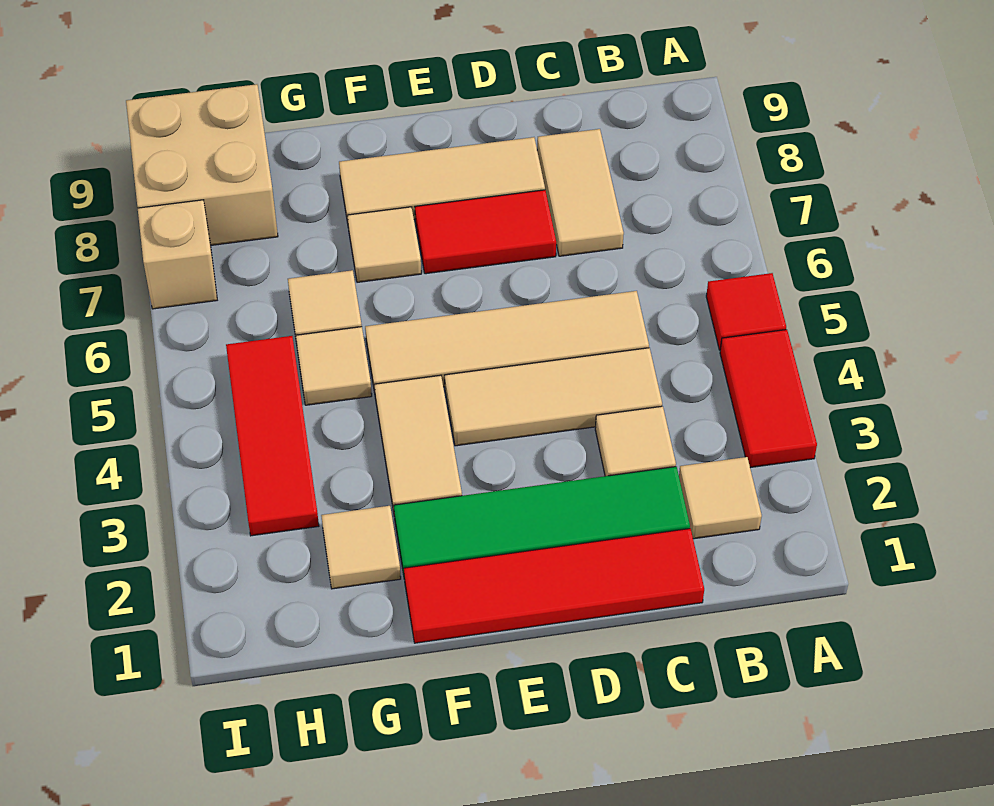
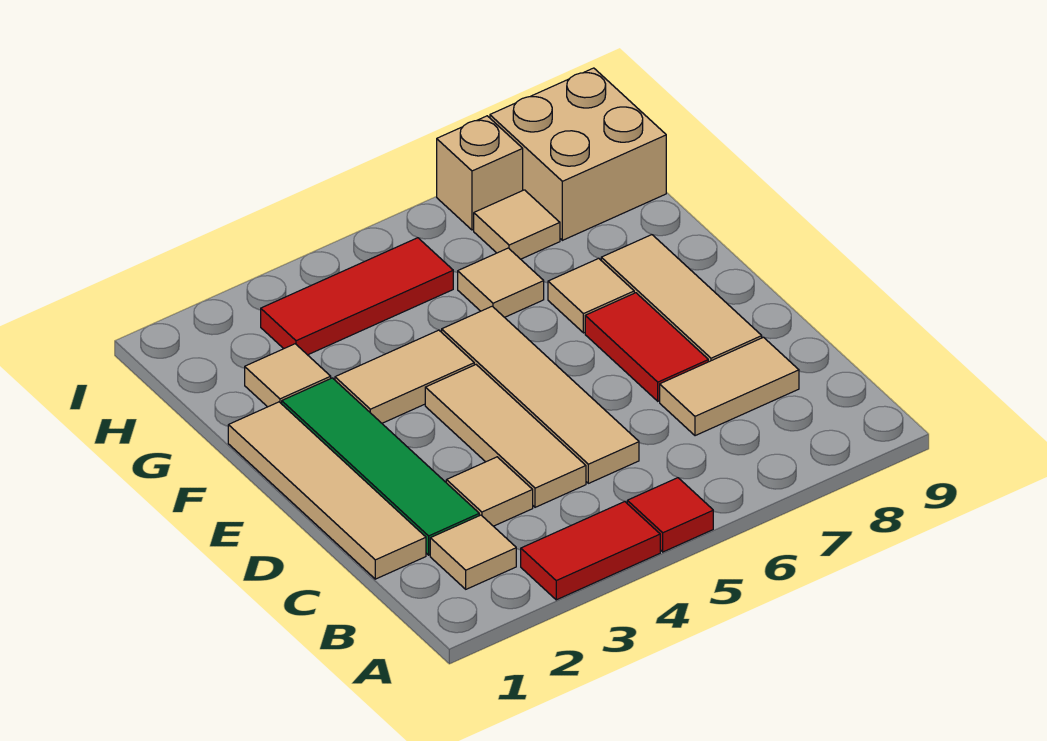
red tile C1:F1 level 1 -> tan tile C1:F1 level 1
tan tile G5 level 1 -> tan tile H7 level 1

